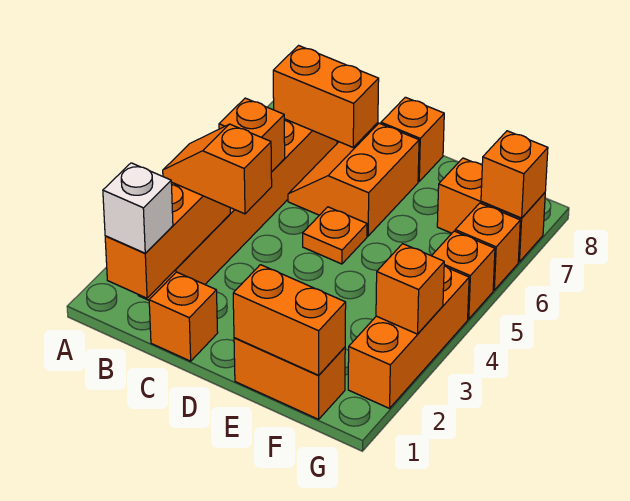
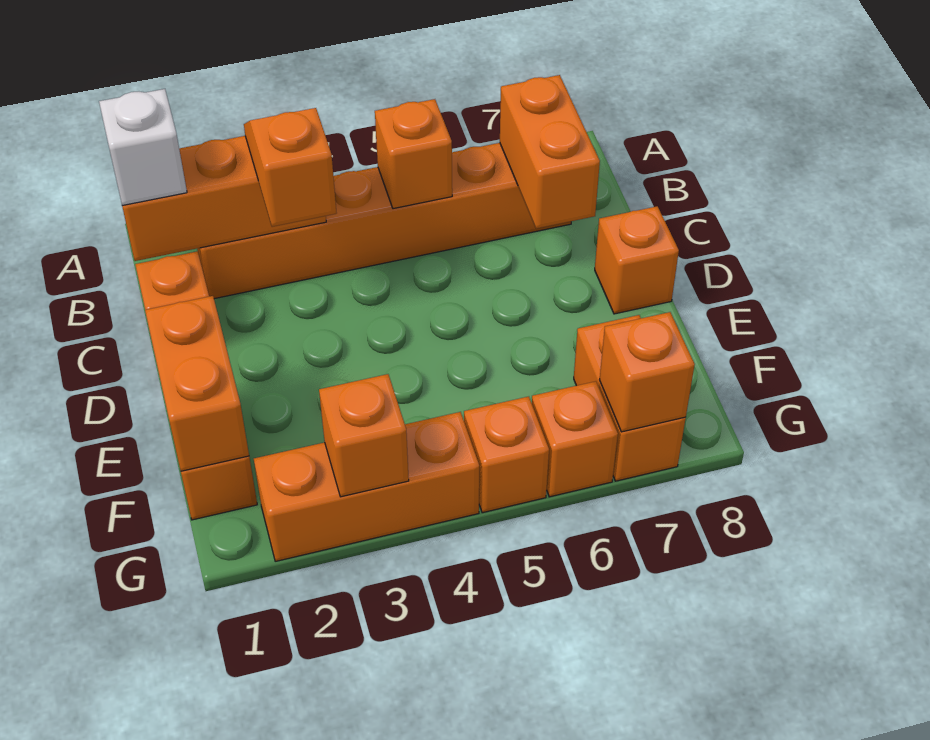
orange slope C6:D7 level 1 top D -> none
orange plate D5 level 1 -> none

